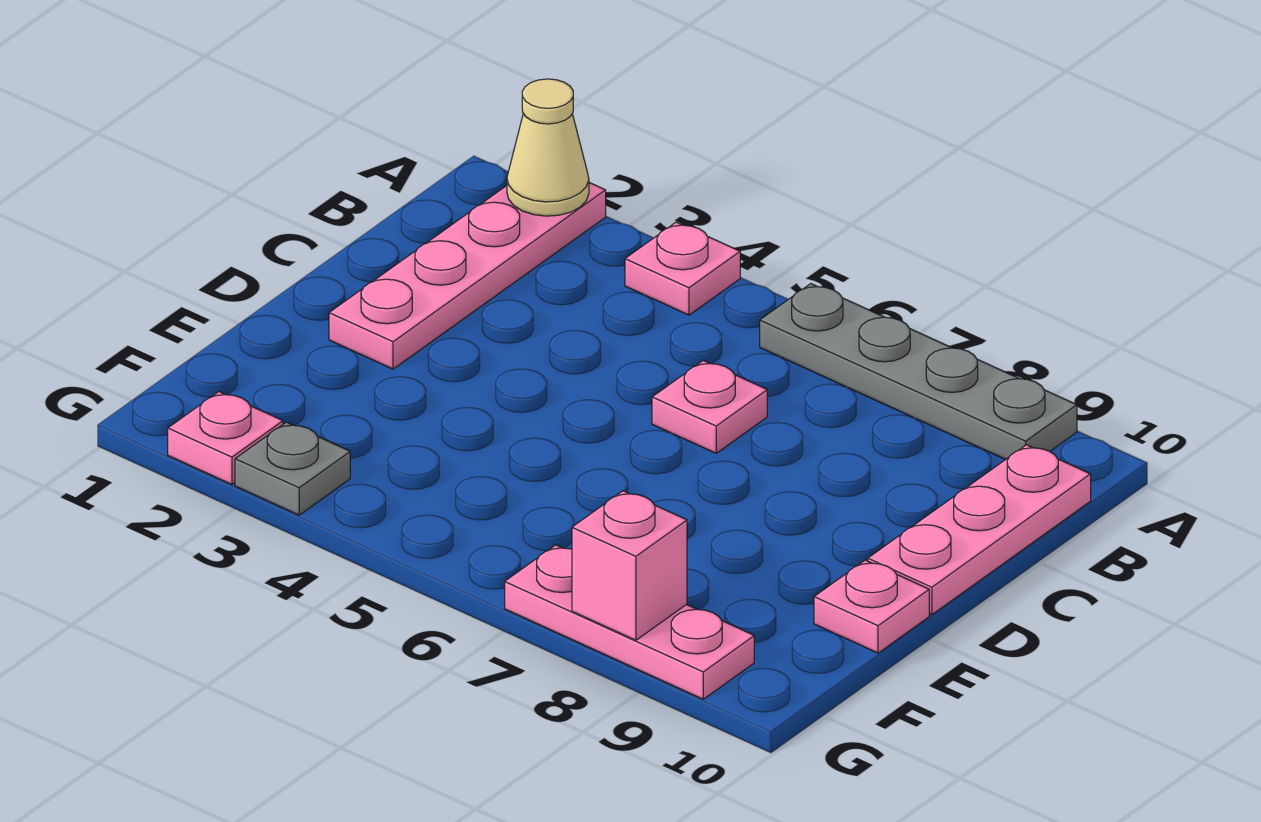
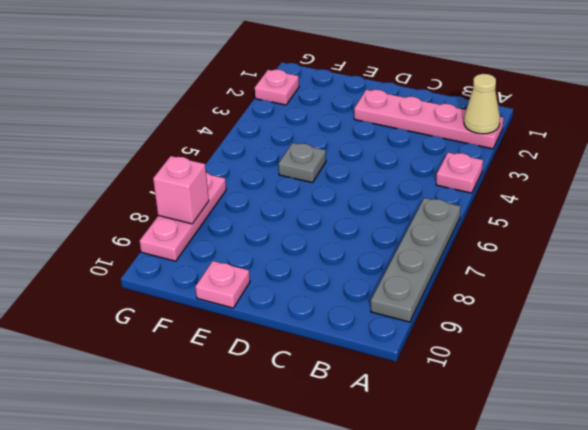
pink plate B10:D10 level 1 -> none
pink plate C6 level 1 -> none
grey plate G3 level 1 -> grey plate E5 level 1

